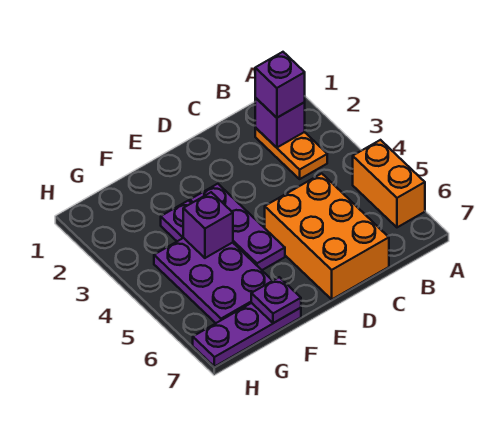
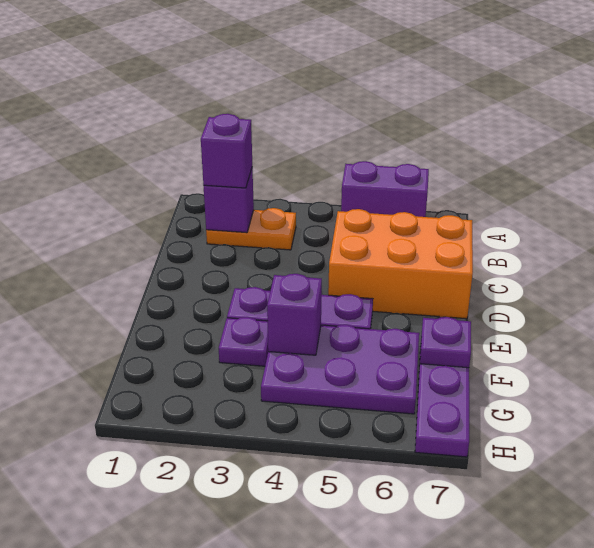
orange brick A5:A6 level 1 -> purple brick A5:A6 level 1

